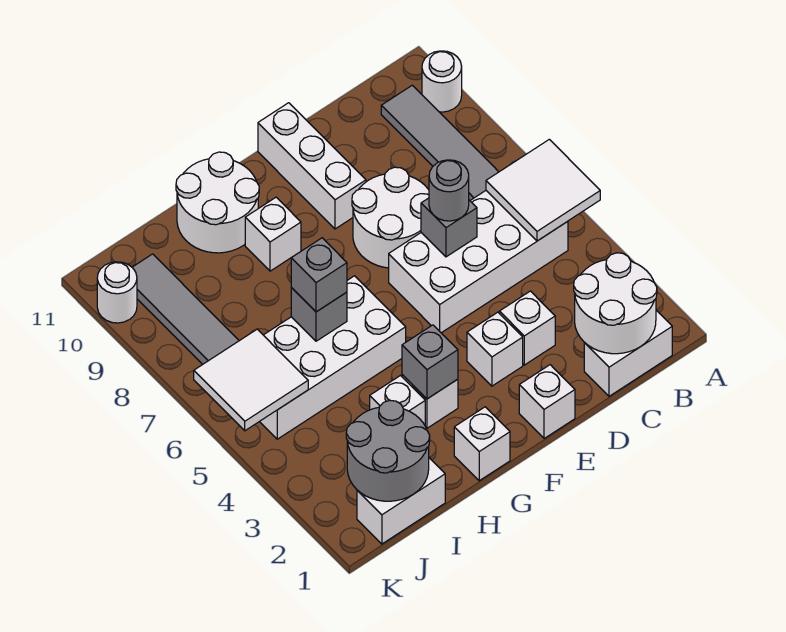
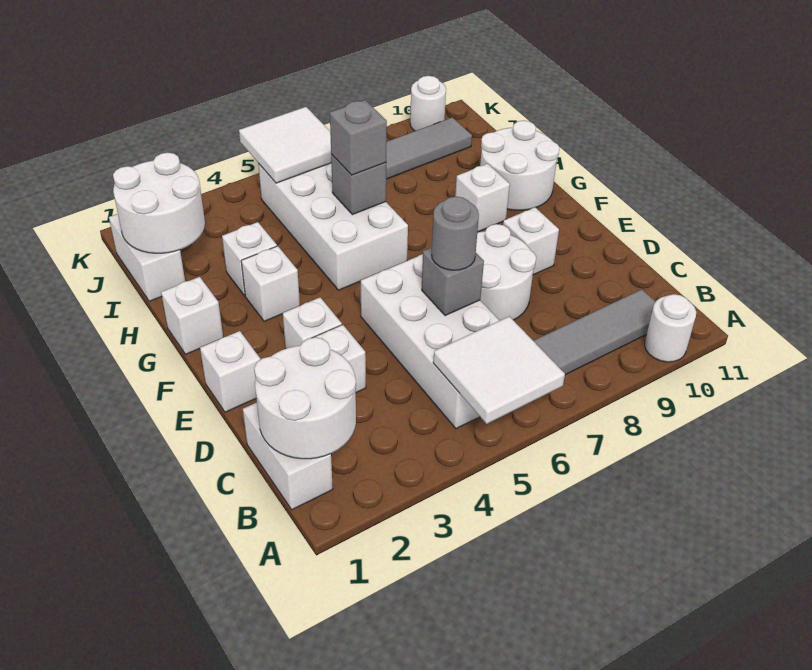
white brick E9:E11 level 1 -> white brick E9 level 1
grey brick G3 level 2 -> none
grey round brick I1:J2 level 2 -> white round brick I1:J2 level 2

